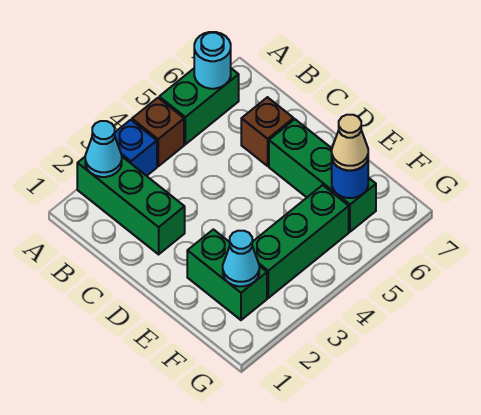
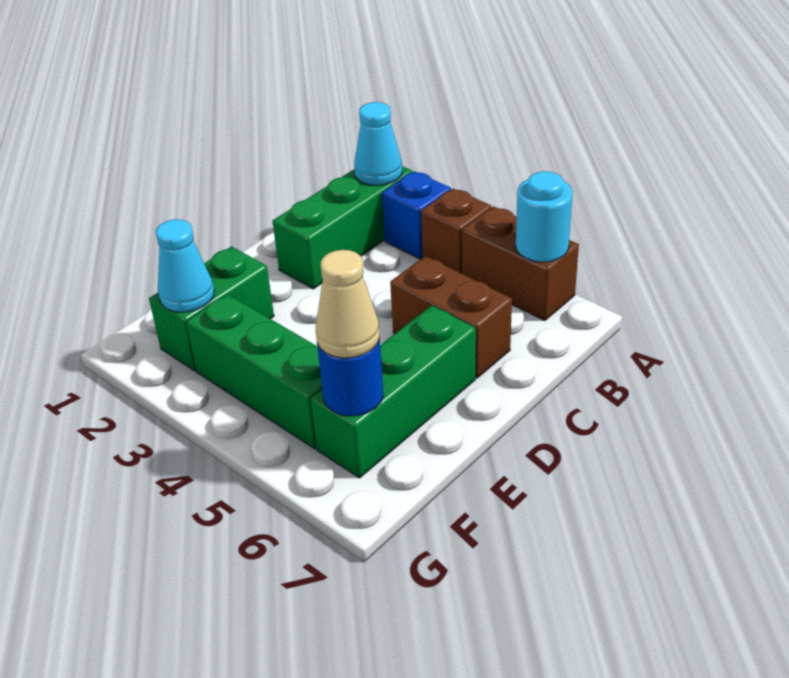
green brick A5:A6 level 1 -> brown brick A5:A6 level 1
brown brick C6 level 1 -> brown brick C5:C6 level 1

